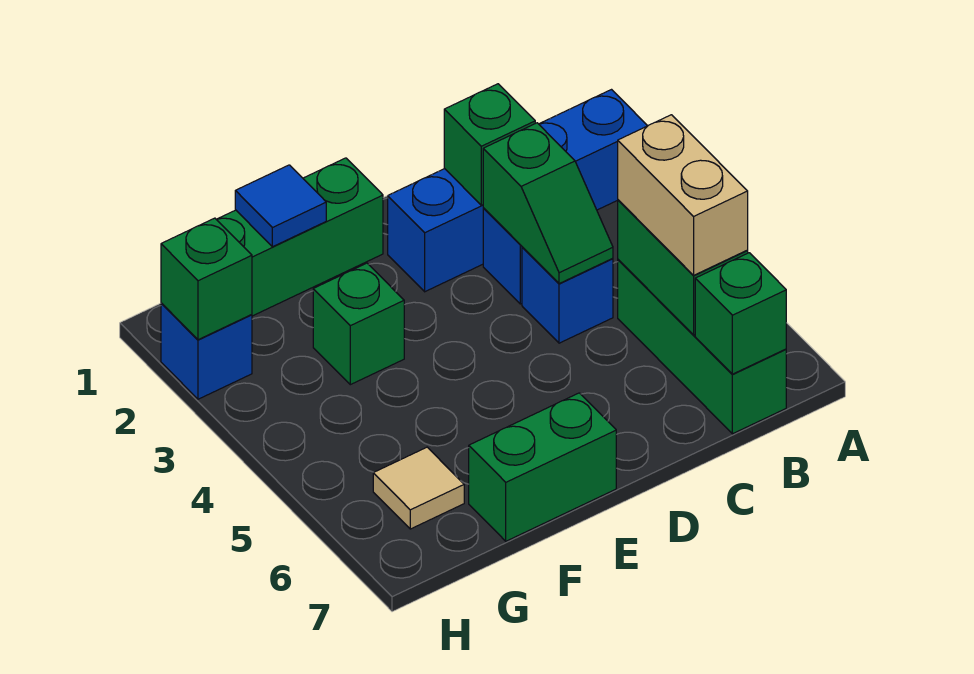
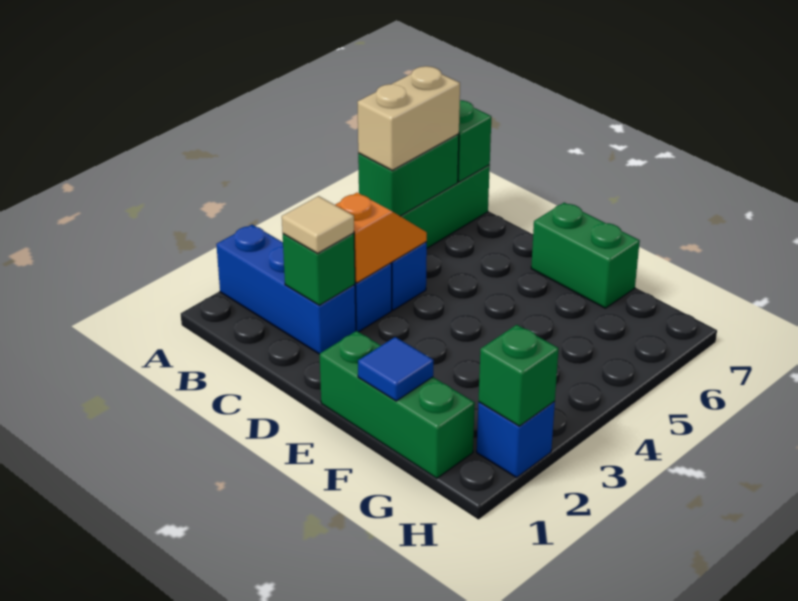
blue brick A2:D2 level 1 -> blue brick A2:C2 level 1
green slope C3:C4 level 2 top 3 -> orange slope C3:C4 level 2 top 3
green brick F3 level 1 -> none
tan tile G6 level 1 -> tan tile C2 level 3

